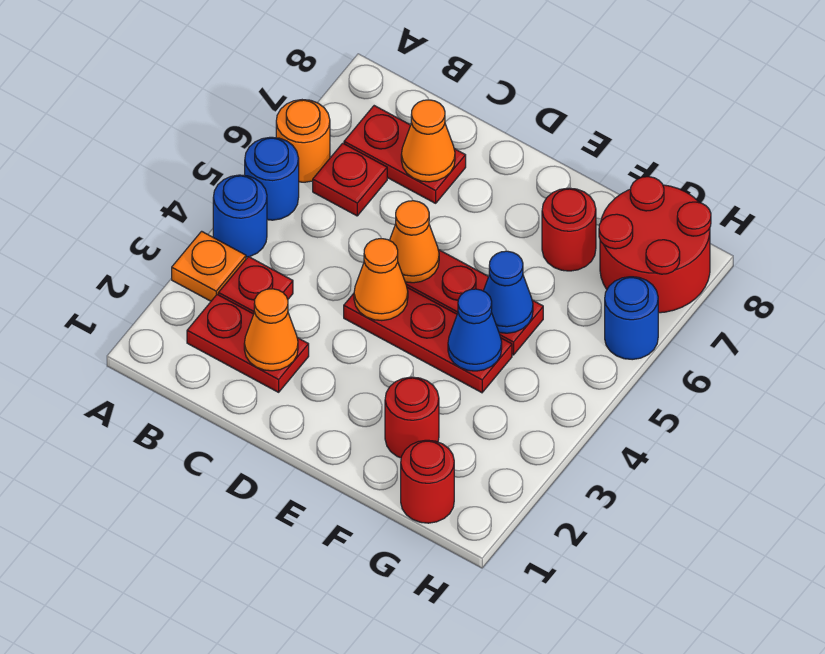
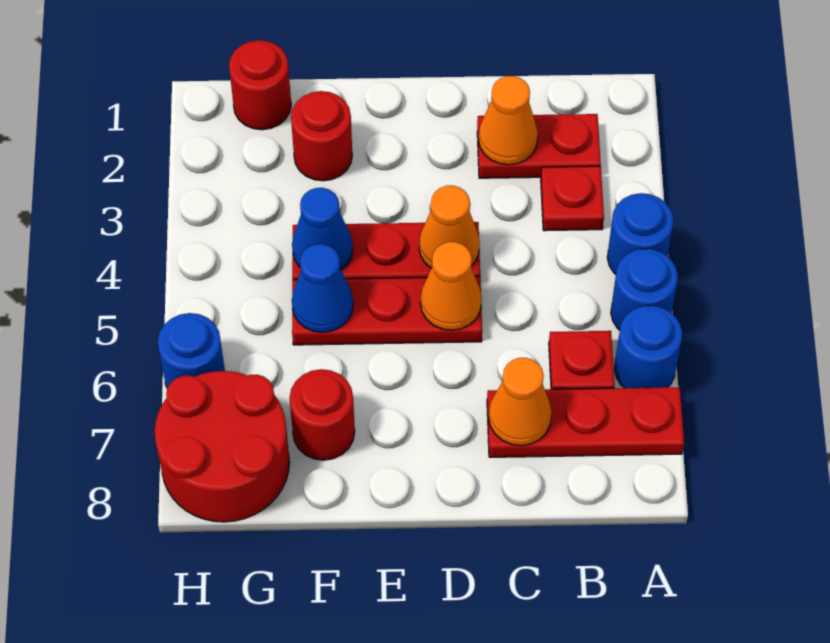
orange plate A3 level 1 -> none
orange round brick A6 level 1 -> blue round brick A6 level 1
red plate B7:C7 level 1 -> red plate A7:C7 level 1

